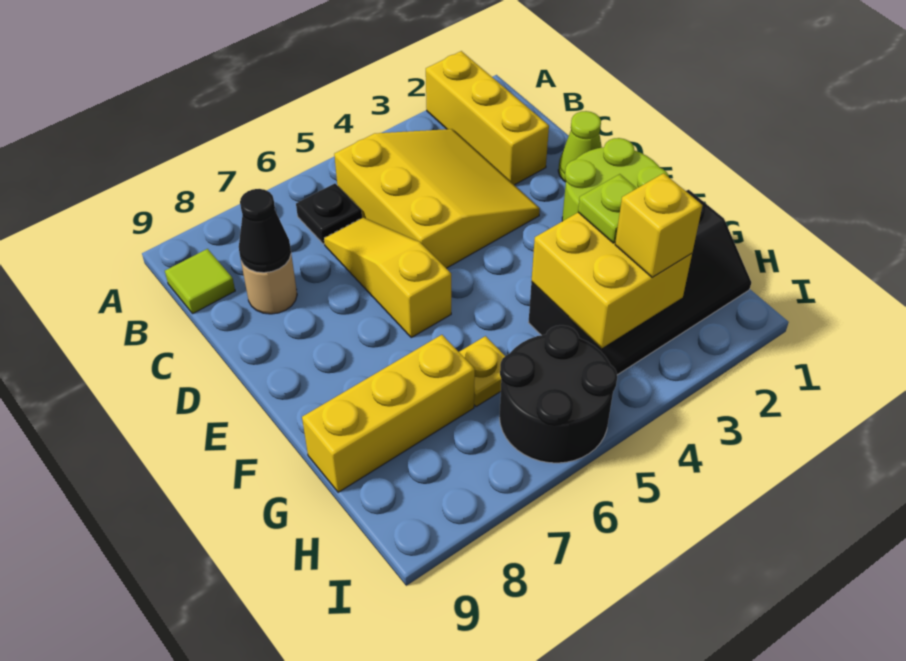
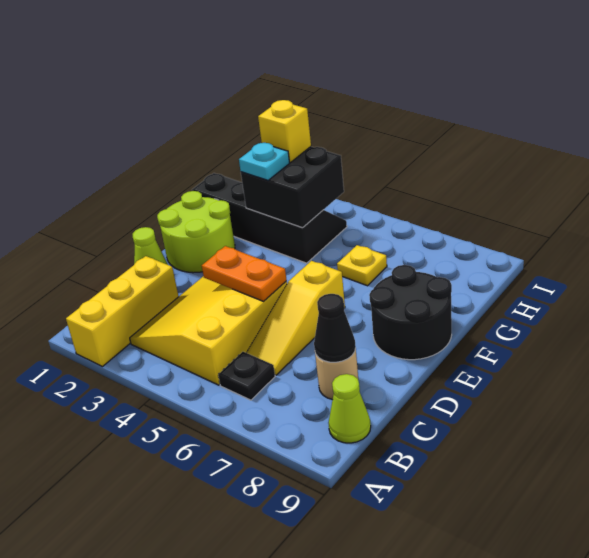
lime tile B9 level 1 -> lime cone B9 level 1
none -> orange plate D4:D5 level 2
yellow brick G3:H4 level 2 -> black brick G3:H4 level 2
lime plate G3 level 3 -> cyan plate G3 level 3
yellow brick G7:G9 level 1 -> none
black round brick H5:I6 level 1 -> black round brick E8:F9 level 1

